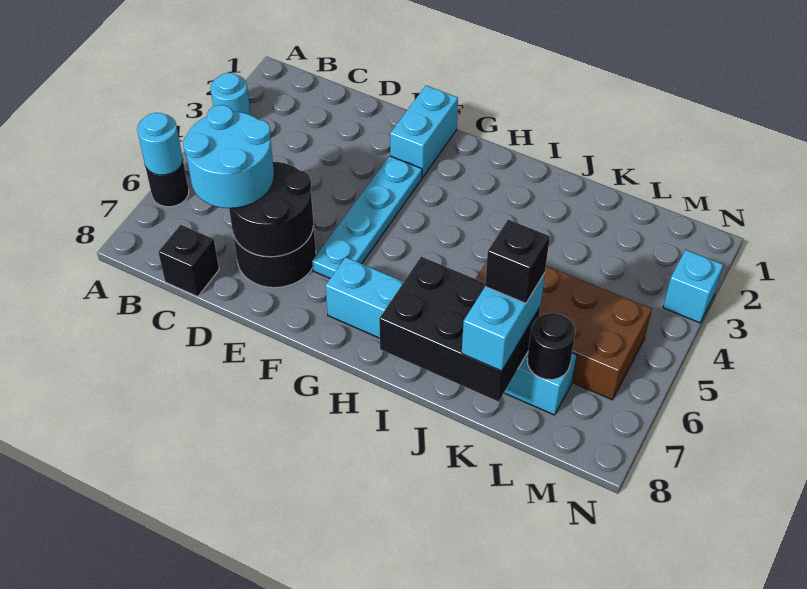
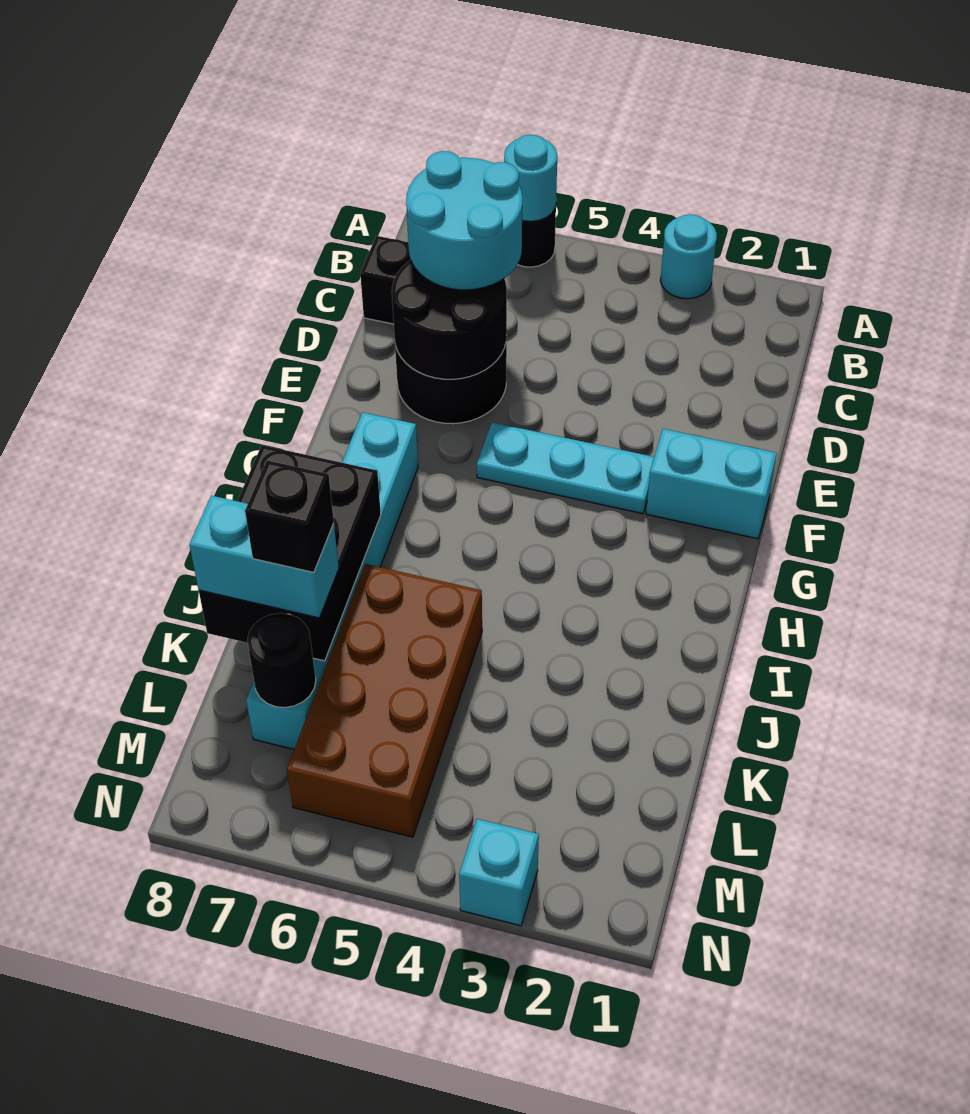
cyan plate F3:F6 level 1 -> cyan plate F3:F5 level 1

